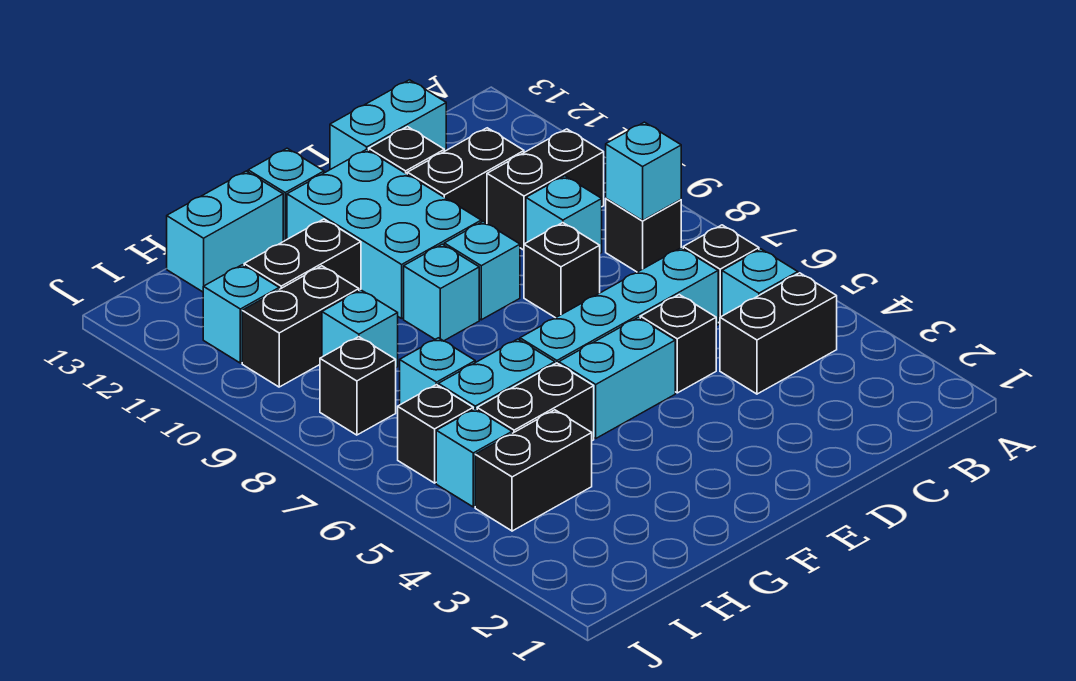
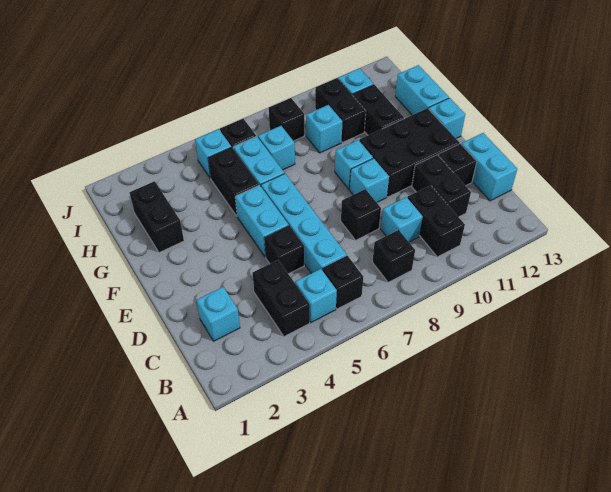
cyan brick B8 level 2 -> cyan brick C2 level 1
cyan brick E10:F12 level 1 -> black brick E10:F12 level 1
black brick H4:I4 level 1 -> black brick G2:H2 level 1

